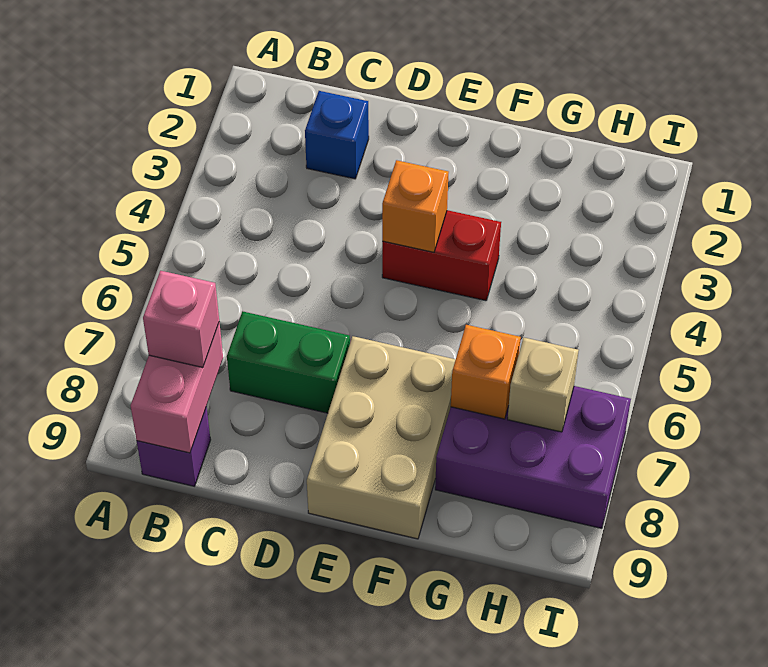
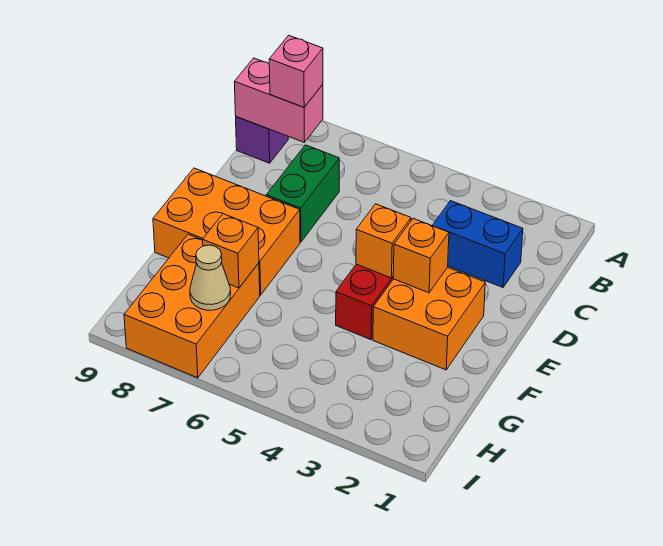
blue brick C2 level 1 -> blue brick C2:C3 level 1
none -> orange brick E2:F3 level 1
none -> orange brick E3 level 2
tan brick E7:F9 level 1 -> orange brick E7:F9 level 1
purple brick G7:I8 level 1 -> orange brick G7:I8 level 1
tan brick H7 level 2 -> tan cone H7 level 2

